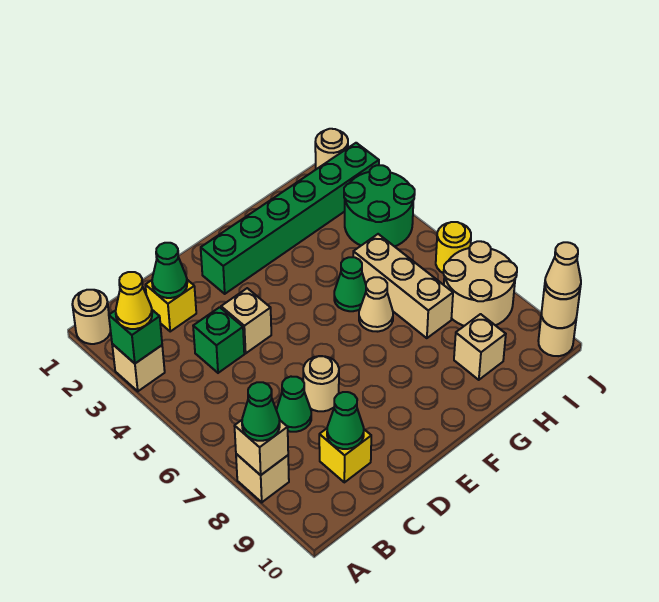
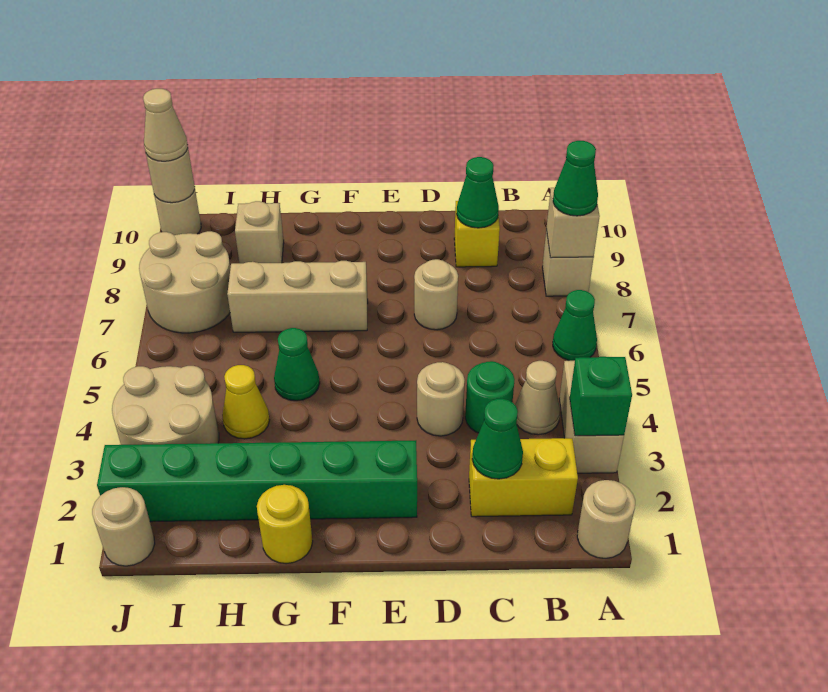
tan brick A3 level 1 -> tan brick A3:A4 level 1
yellow cone A3 level 3 -> yellow cone H4 level 1
yellow brick C2 level 1 -> yellow brick B2:C2 level 1
green brick C4 level 1 -> green round brick C4 level 1
green cone C7 level 1 -> green cone A6 level 1
tan brick D4 level 1 -> tan round brick D4 level 1
tan cone G6 level 1 -> tan cone B4 level 1
tan brick H5:H7 level 1 -> tan brick F7:H7 level 1
green round brick I3:J4 level 1 -> tan round brick I3:J4 level 1
yellow round brick J6 level 1 -> yellow round brick G1 level 1

